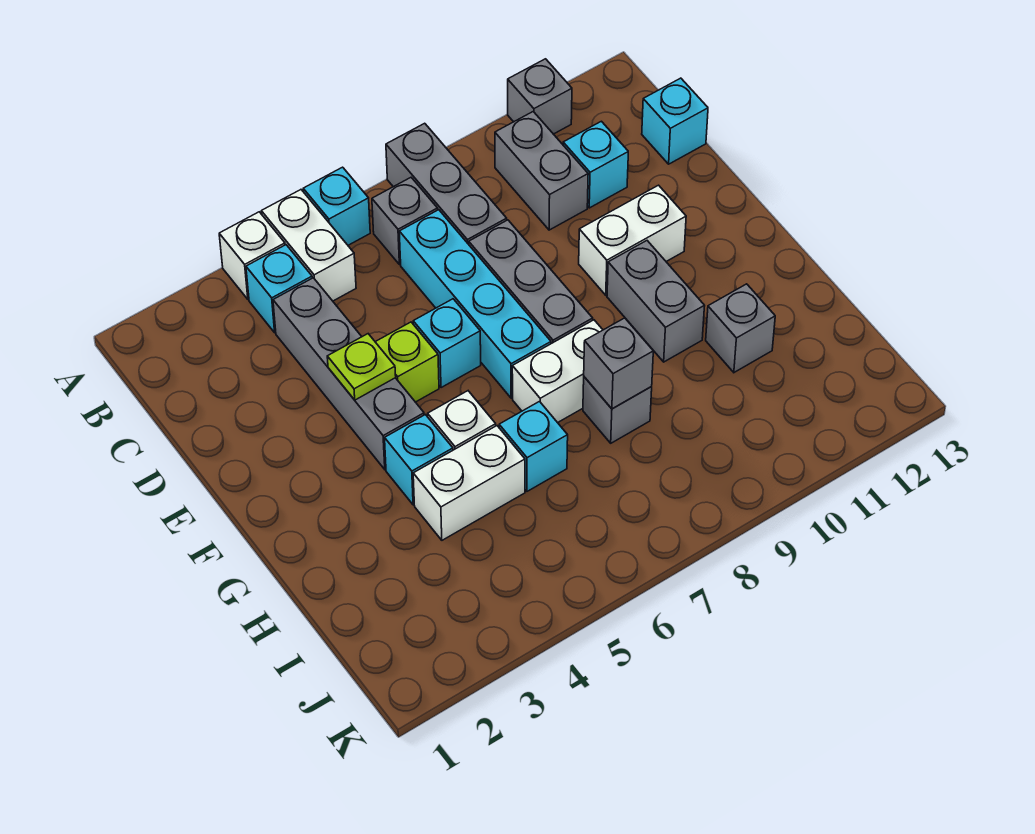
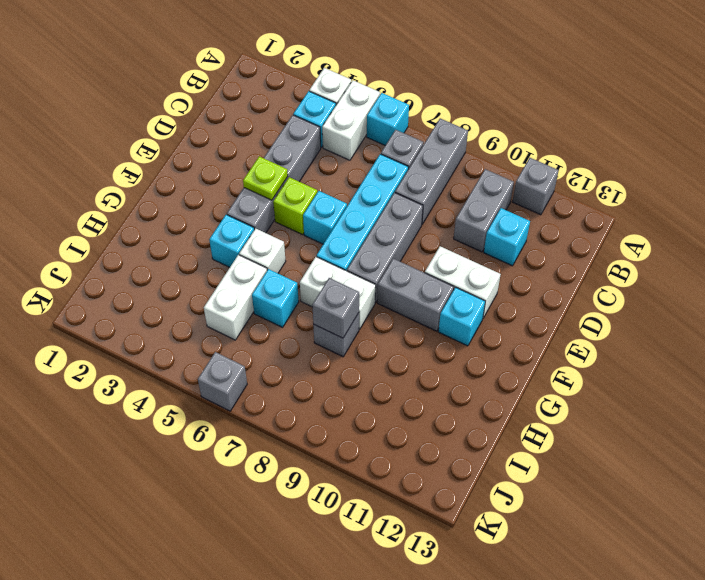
cyan brick C13 level 1 -> cyan brick F11 level 1
grey brick F10:G10 level 1 -> grey brick F9:F10 level 1
white brick H4:H5 level 1 -> white brick H5:I5 level 1
grey brick H11 level 1 -> grey brick K6 level 1

